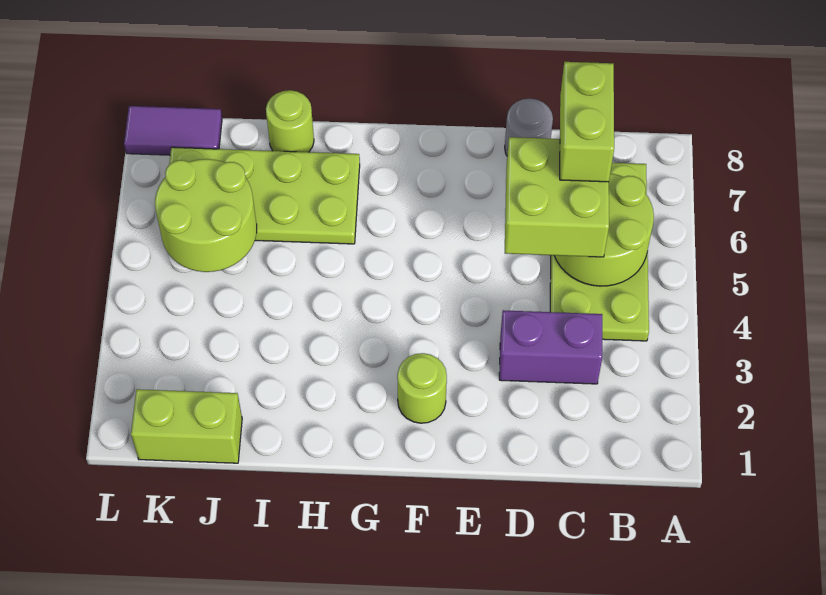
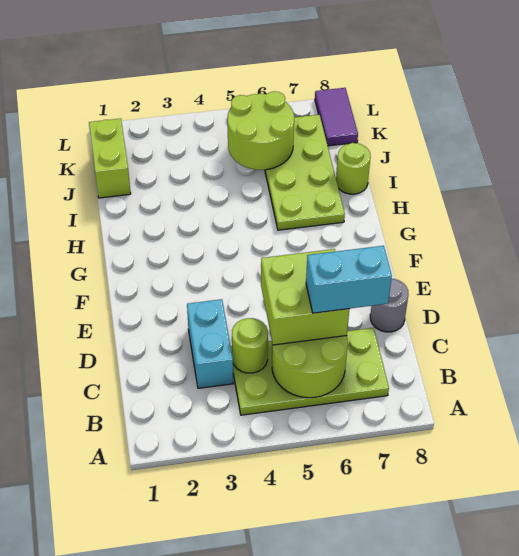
purple brick C3:D3 level 1 -> cyan brick C3:D3 level 1
lime brick C6:C7 level 4 -> cyan brick C6:C7 level 4
lime round brick F2 level 1 -> lime round brick C4 level 2

